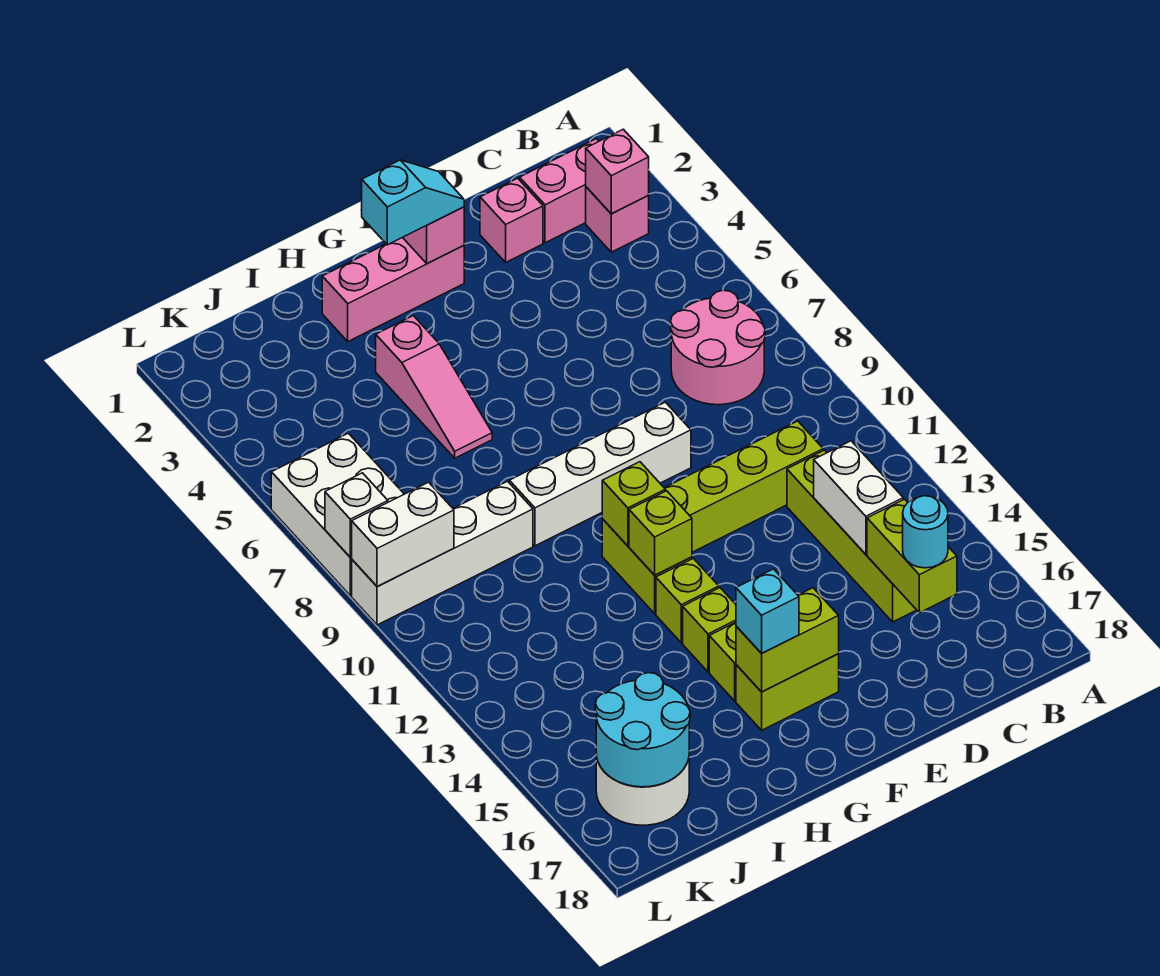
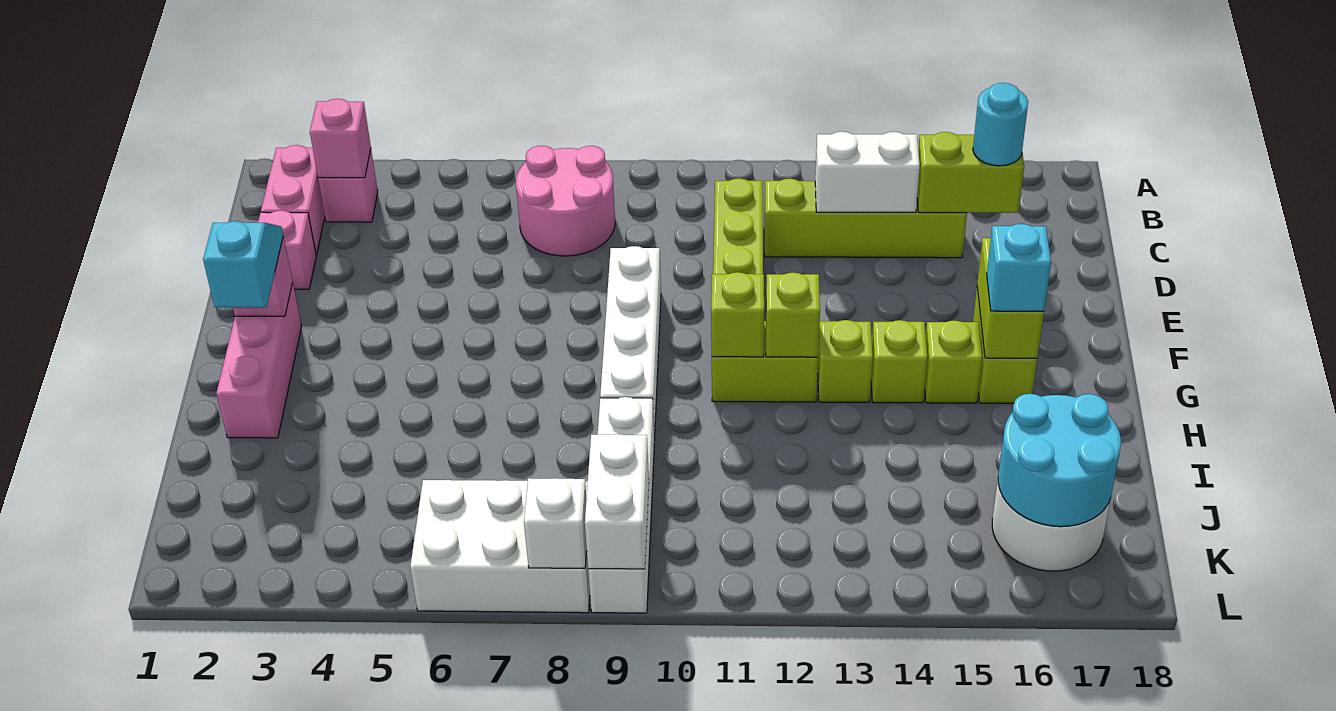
pink slope H4:H6 level 1 top 4 -> none

